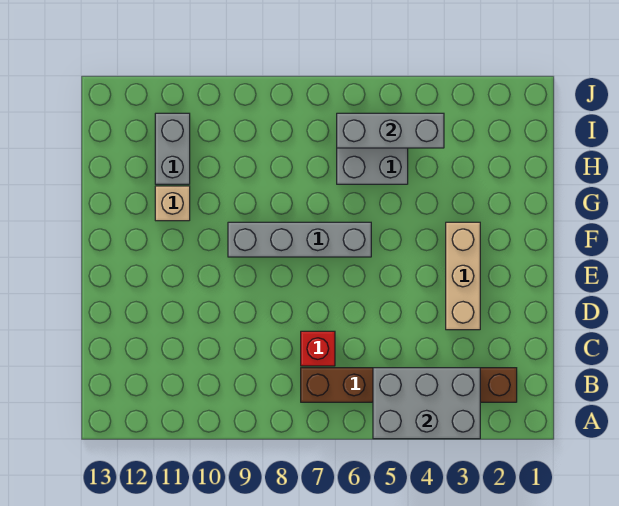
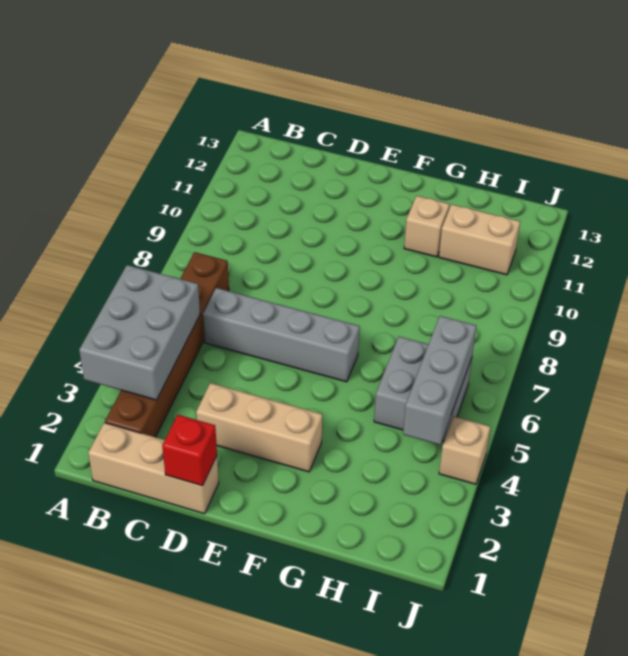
none -> tan brick B1:D1 level 1
red brick C7 level 1 -> red brick D1 level 2
grey brick F6:F9 level 1 -> grey brick C6:F6 level 1
grey brick H11:I11 level 1 -> tan brick H11:I11 level 1
none -> tan brick J4 level 1

